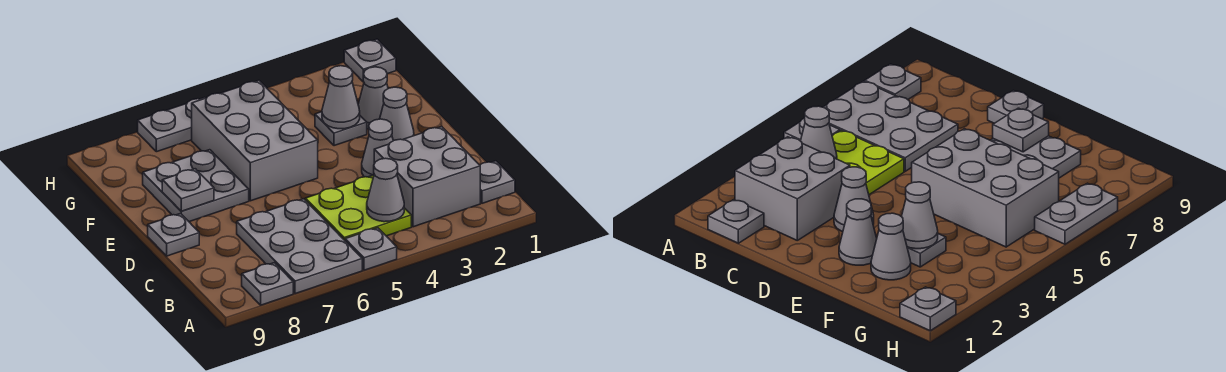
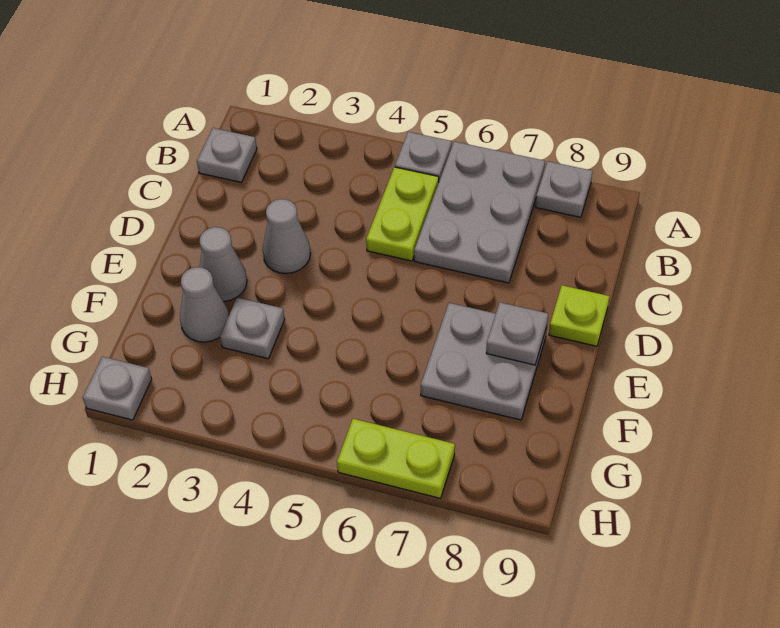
grey brick B2:C3 level 1 -> none
lime plate B4:C5 level 1 -> lime plate B5:C5 level 1
grey cone B4 level 2 -> none
grey plate D9 level 1 -> lime plate D9 level 1
grey brick E5:G6 level 1 -> none
grey cone F3 level 2 -> none
grey plate H6:H7 level 1 -> lime plate H6:H7 level 1

